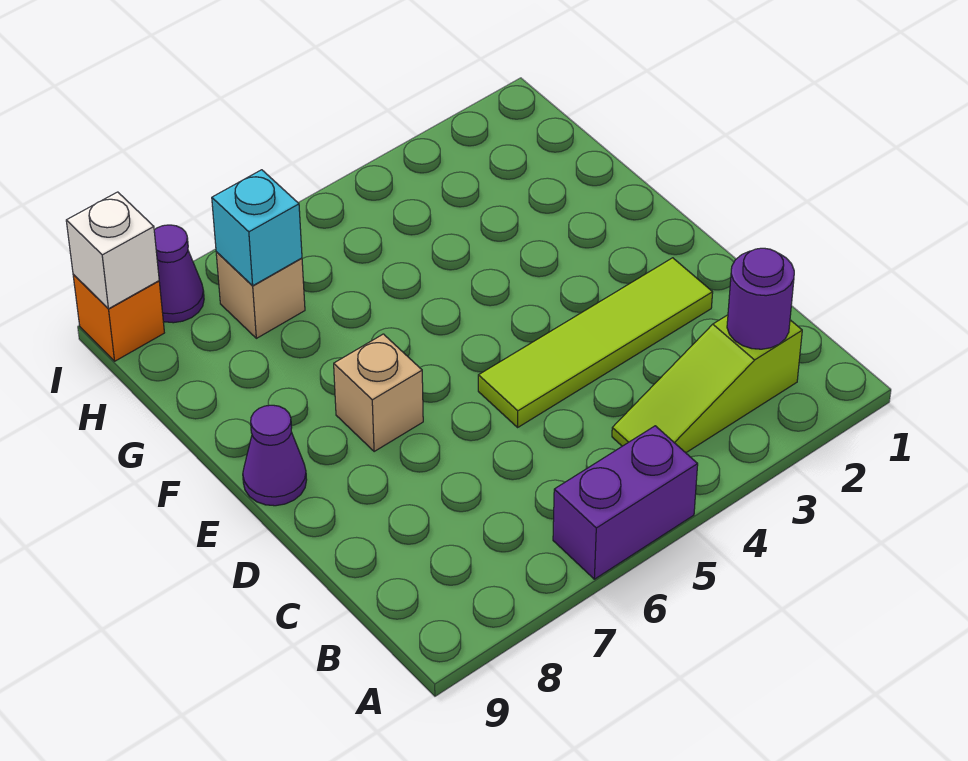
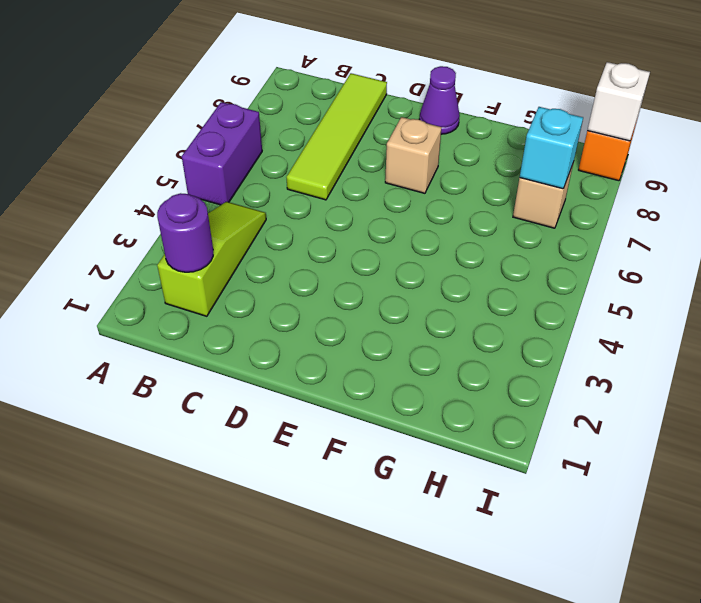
lime tile D2:D5 level 1 -> lime tile C6:C9 level 1
purple cone I8 level 1 -> none

